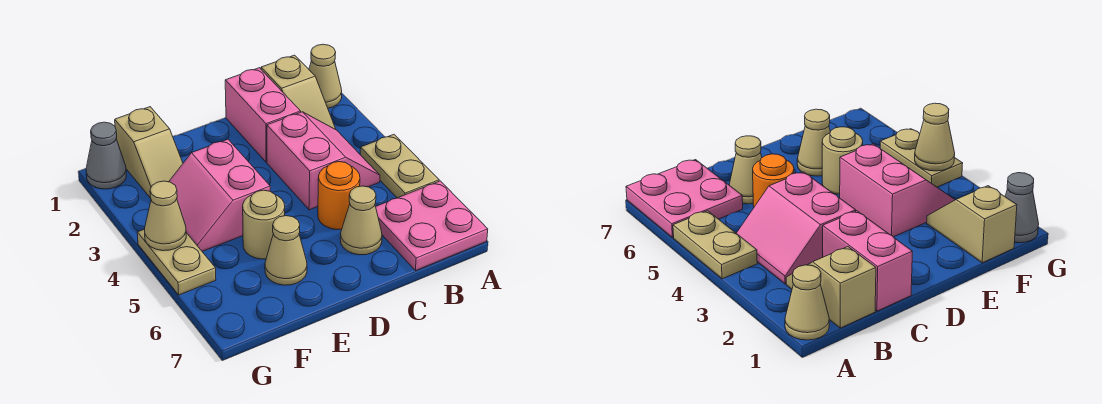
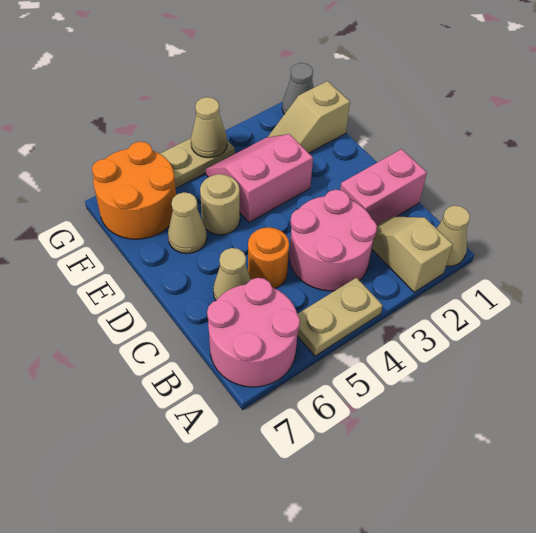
pink plate A6:B7 level 1 -> pink round brick A6:B7 level 1
tan slope B1:B2 level 1 top 1 -> tan slope A2:B2 level 1 top A
pink slope B3:C4 level 1 top C -> pink round brick B3:C4 level 1
none -> orange round brick F6:G7 level 1

